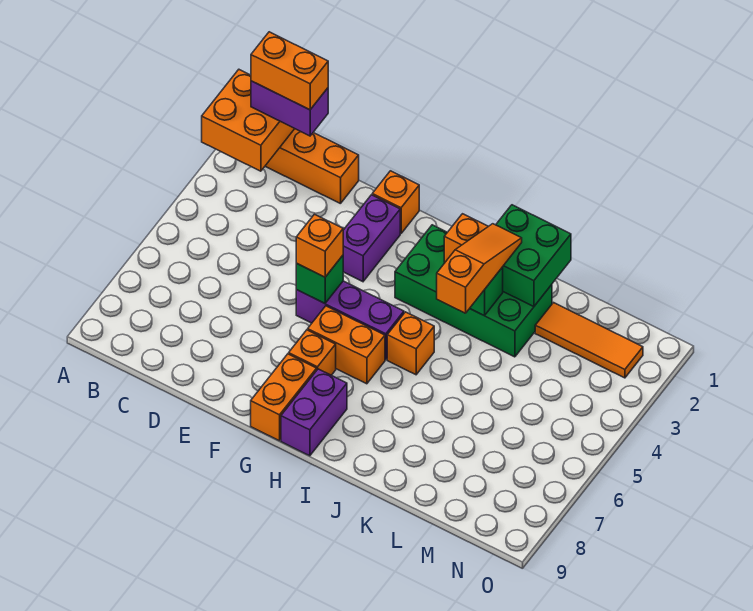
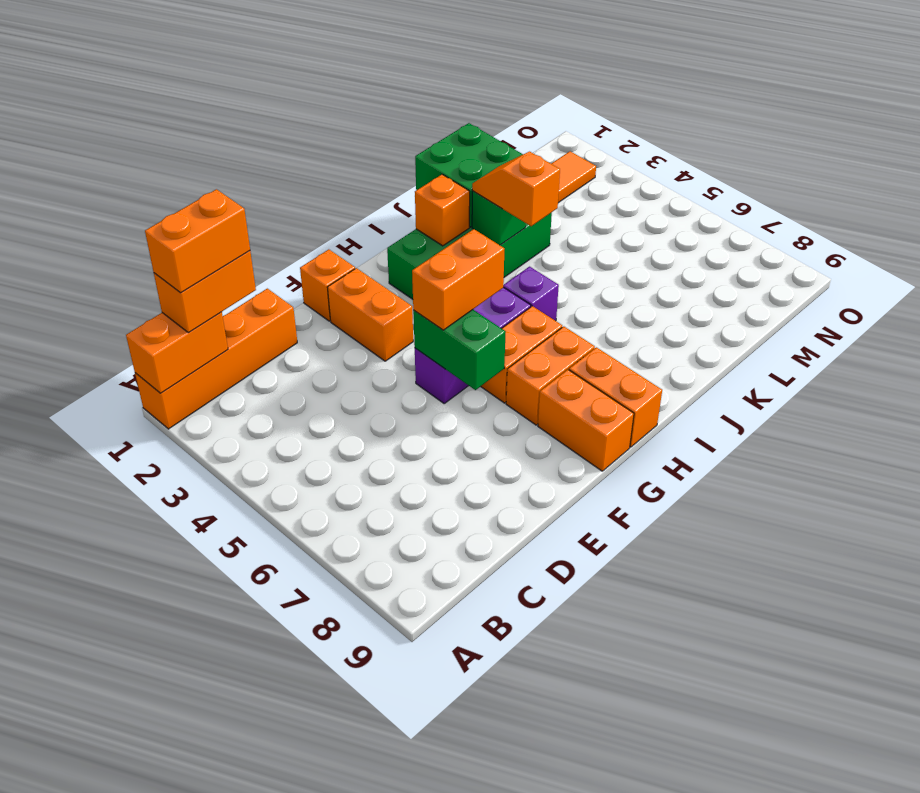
orange brick A1:B2 level 2 -> orange brick A1:B1 level 2
purple brick B1:C1 level 3 -> orange brick B1:C1 level 3
purple brick F2:F3 level 1 -> orange brick F2:F3 level 1
green brick F5 level 2 -> green brick F5:F6 level 2
orange brick F5 level 3 -> orange brick F5:G5 level 3
orange brick G7 level 1 -> orange brick G7:H7 level 1
purple brick H8:H9 level 1 -> orange brick H8:H9 level 1
orange brick I5 level 1 -> purple brick I5 level 1
orange slope J2:J4 level 3 top 4 -> orange slope J3:J4 level 3 top 4

